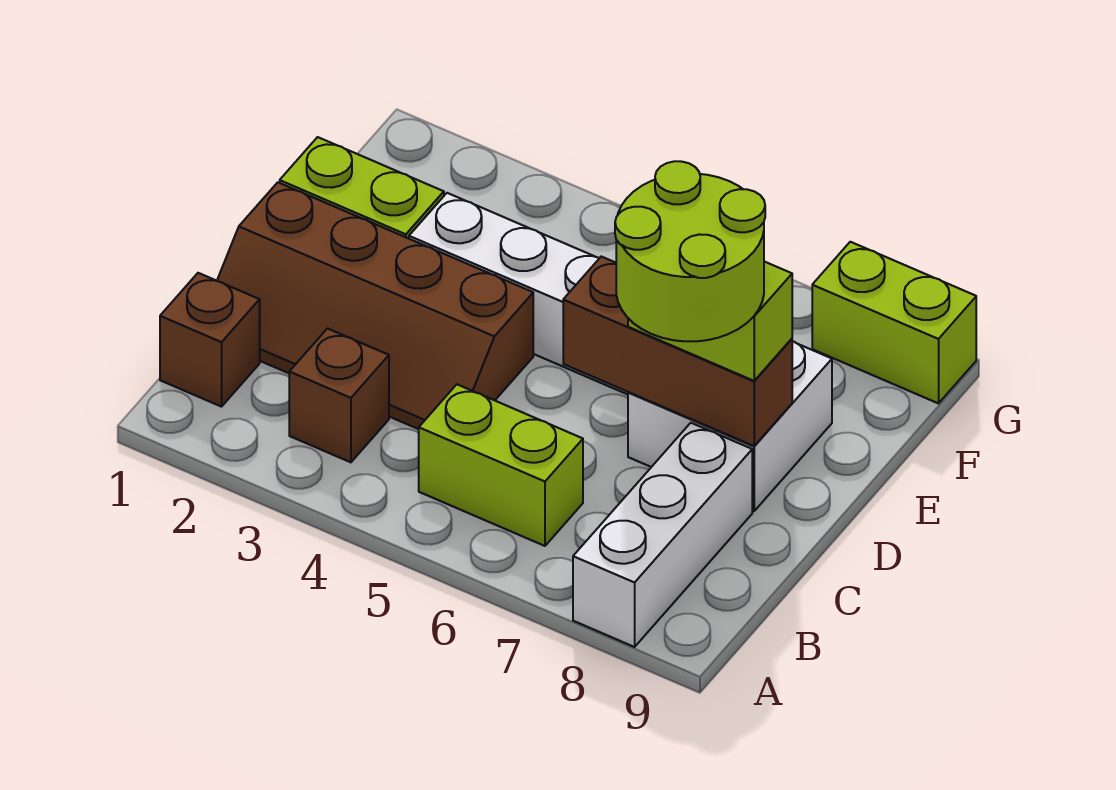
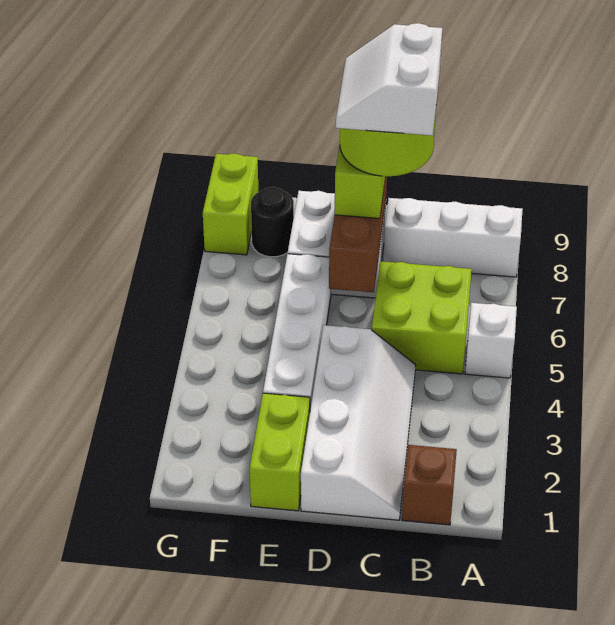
none -> white brick A5 level 1
brown brick B3 level 1 -> none
lime brick B5:B6 level 1 -> lime brick B5:C6 level 1
brown slope C1:D4 level 1 top D -> white slope C1:D4 level 1 top D
none -> white slope C7:D8 level 5 top C
none -> black round brick F8 level 1

